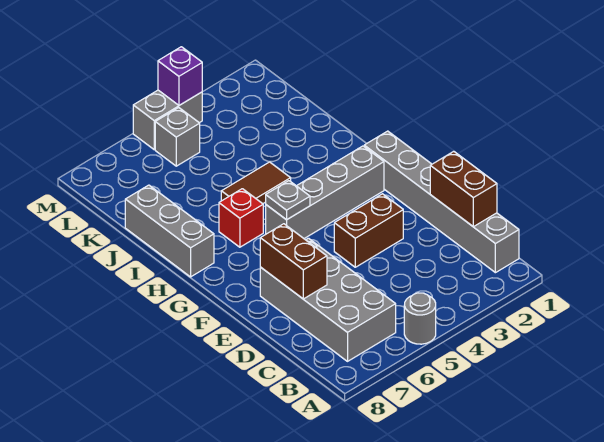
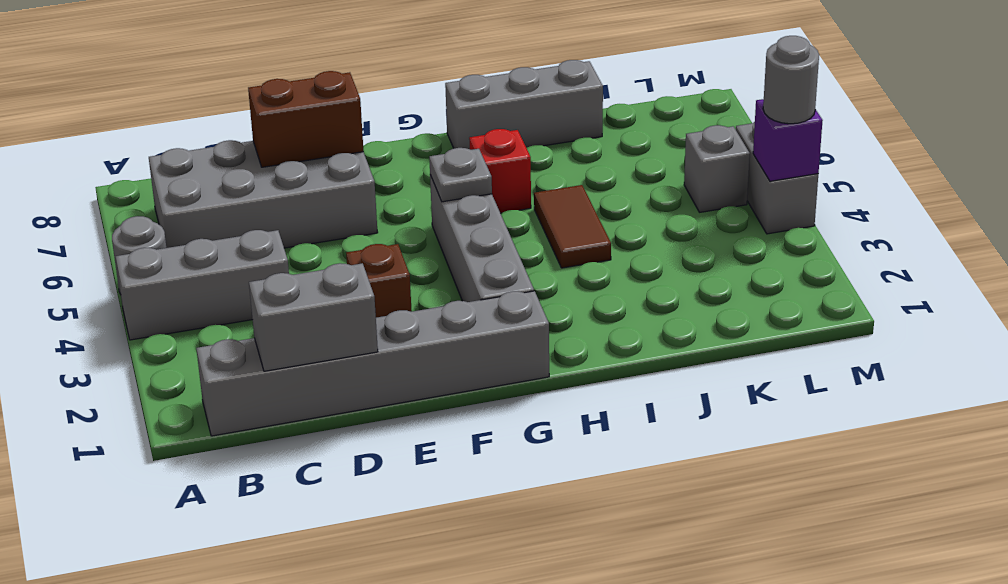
none -> grey brick A4:C4 level 1
brown brick C1:D1 level 2 -> grey brick C1:D1 level 2
brown brick E3:E4 level 1 -> brown brick E3 level 1
none -> grey round brick M4 level 3

